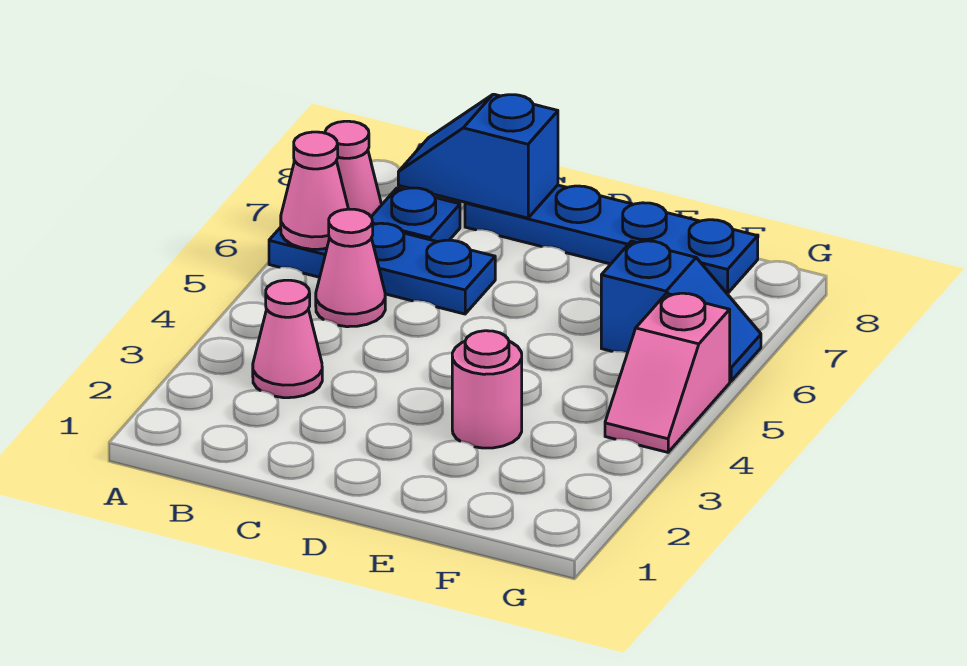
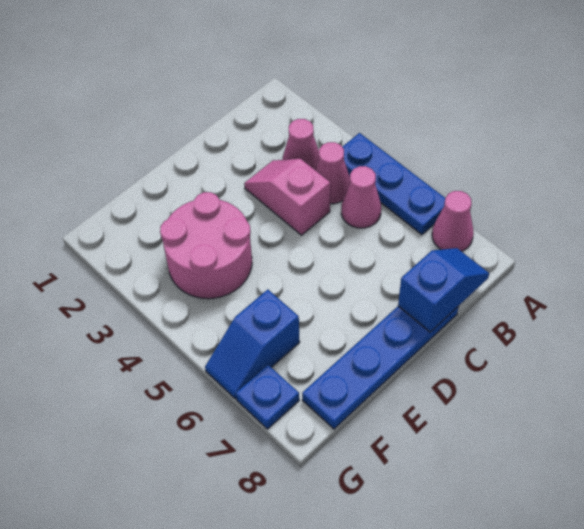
blue plate A6:C6 level 1 -> blue plate A4:A6 level 1
pink cone A6 level 2 -> pink cone B4 level 1
blue plate B7 level 1 -> blue plate G7 level 1
pink round brick E3 level 1 -> pink round brick E3:F4 level 1
pink slope G4:G5 level 1 top 5 -> pink slope C3:C4 level 1 top 4

